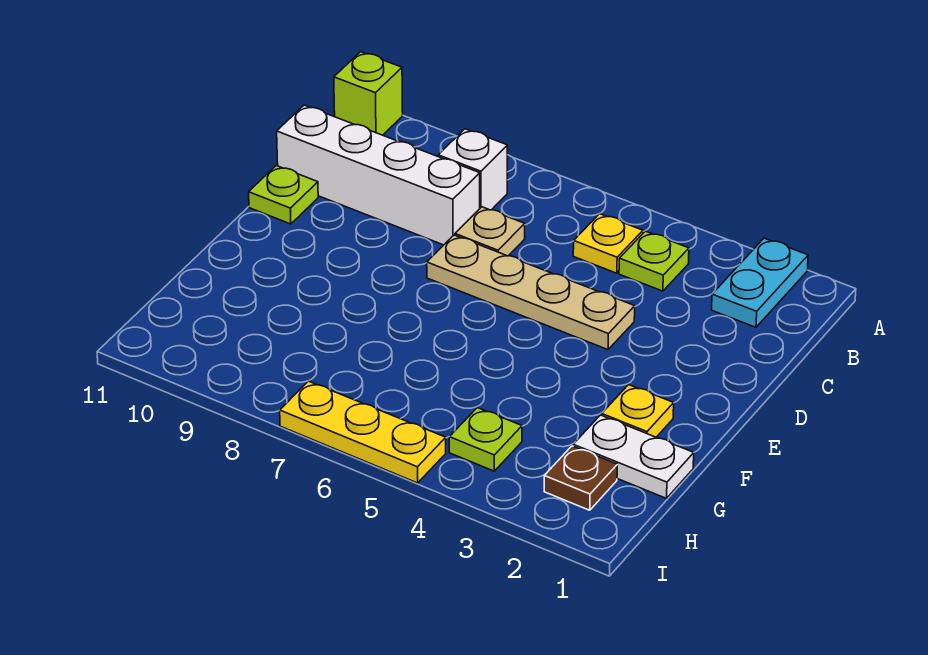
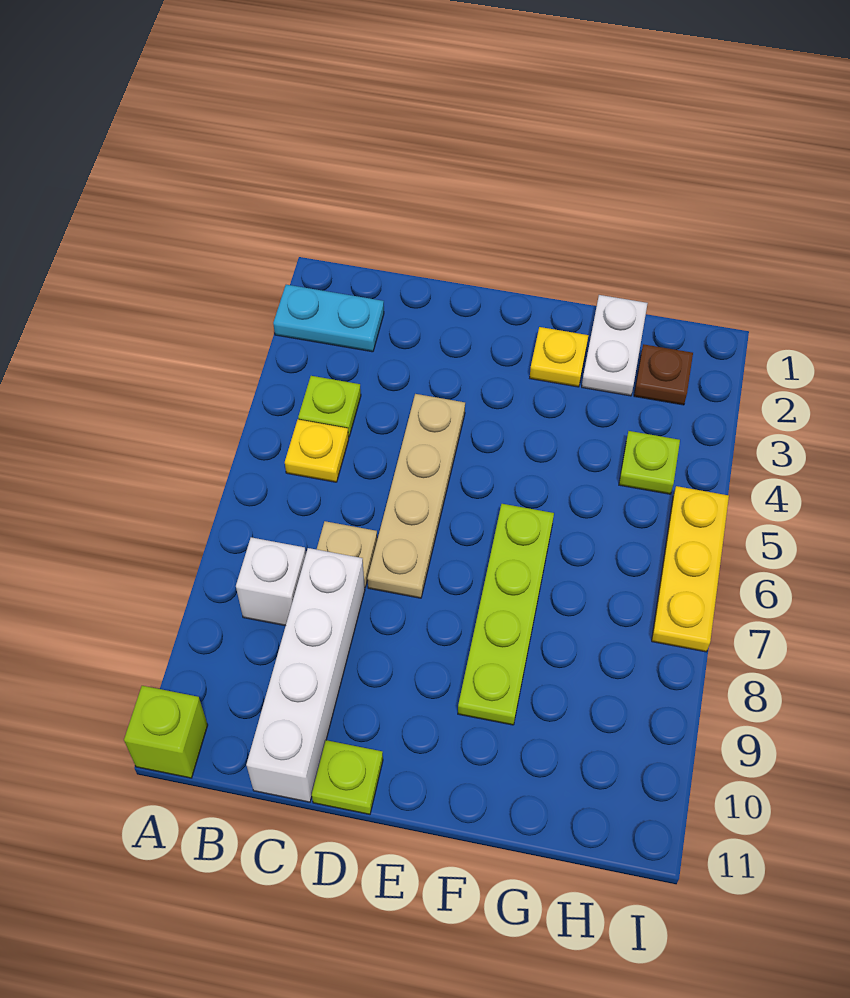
none -> lime plate F6:F9 level 1

